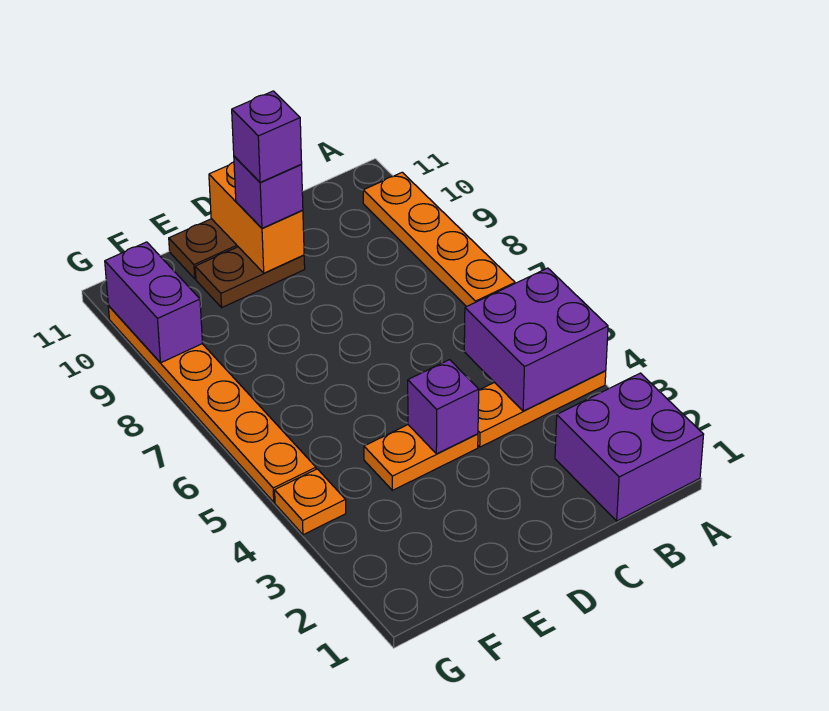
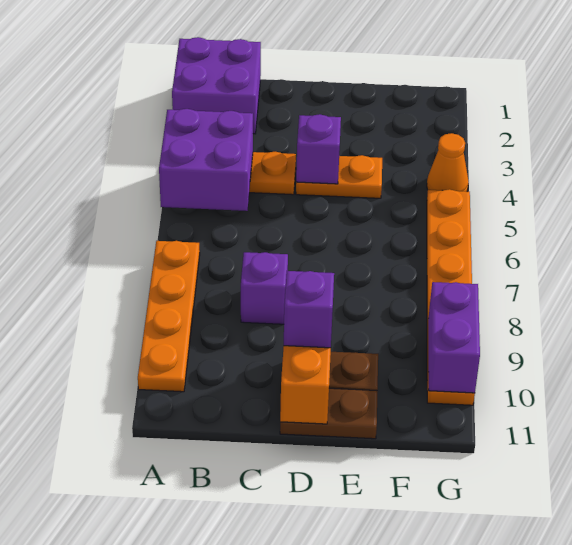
purple brick D10 level 4 -> purple brick C8 level 1
orange plate G4 level 1 -> orange cone G4 level 1

